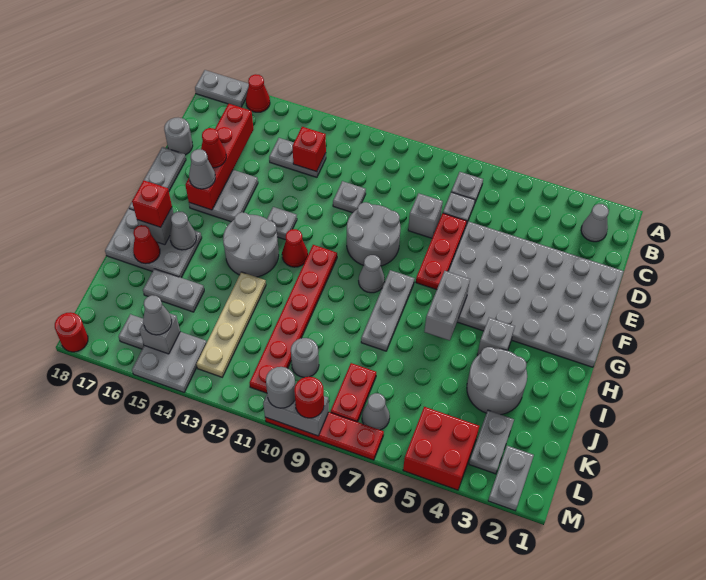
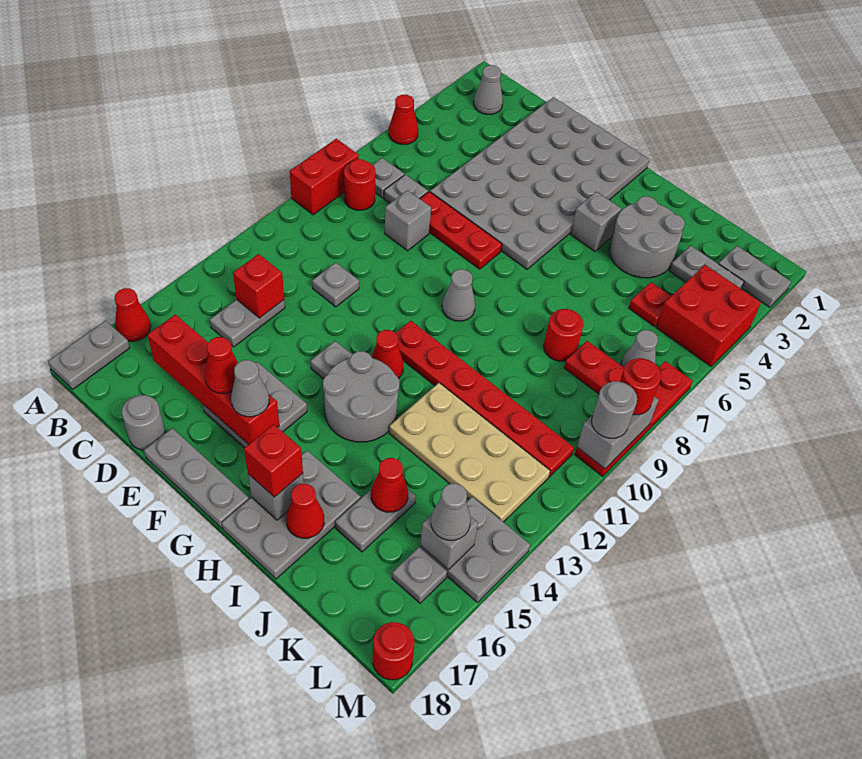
none -> red cone A5 level 1
none -> red brick A8:A9 level 1
none -> red round brick B8 level 1
grey round brick E9:F10 level 1 -> none
grey brick G6:H6 level 2 -> none
grey plate G8:I8 level 1 -> none
grey cone H16 level 2 -> none
tan plate I13:L13 level 1 -> tan plate I12:L13 level 1
none -> red round brick J8 level 1
none -> red cone J15 level 2
none -> red plate K5 level 1
grey round brick K10 level 1 -> none

